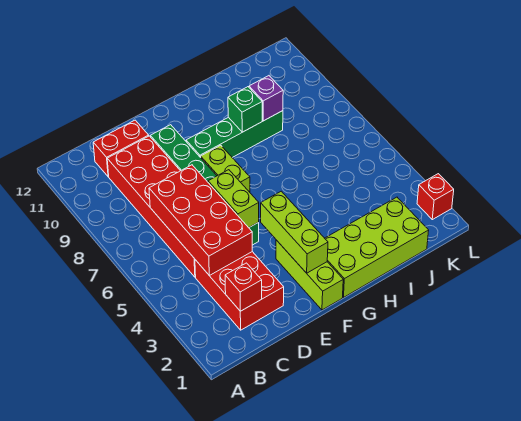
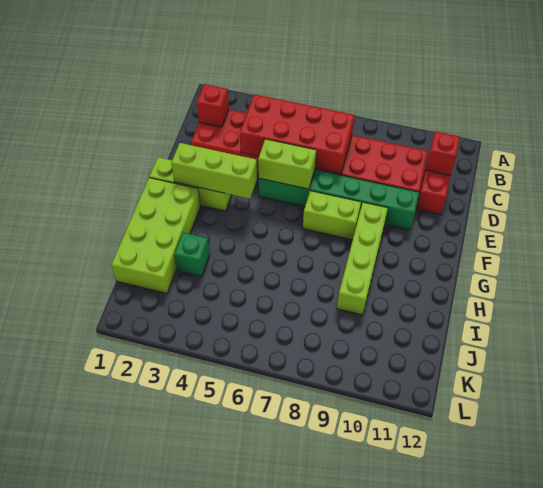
green brick F9:I9 level 1 -> lime brick F9:I9 level 1
green brick H9 level 2 -> green brick I3 level 1
purple brick I9 level 2 -> none
red brick L2 level 1 -> red brick C11 level 2

